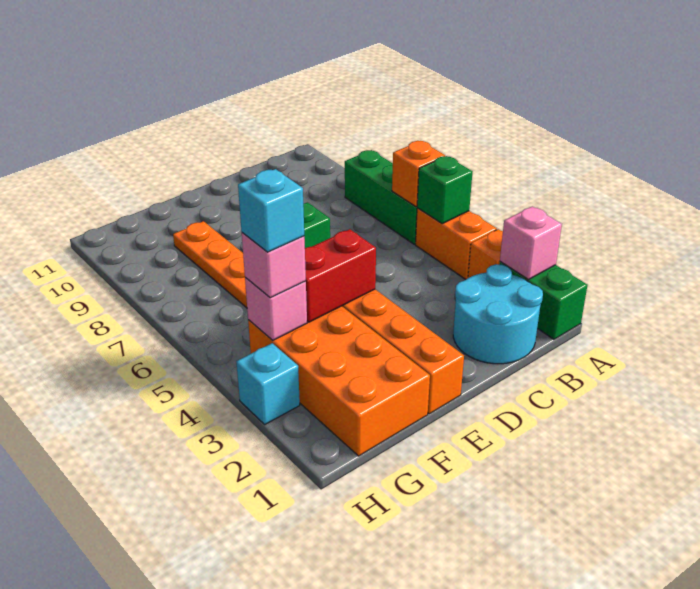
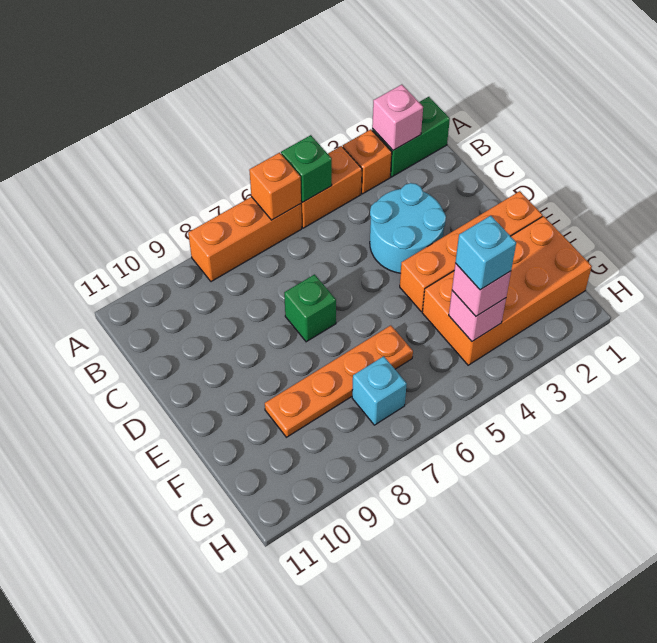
green brick A6:A8 level 1 -> orange brick A6:A8 level 1
cyan round brick B1:C2 level 1 -> cyan round brick C3:D4 level 1
red brick E4:F4 level 2 -> none
cyan brick H3 level 1 -> cyan brick G7 level 1

